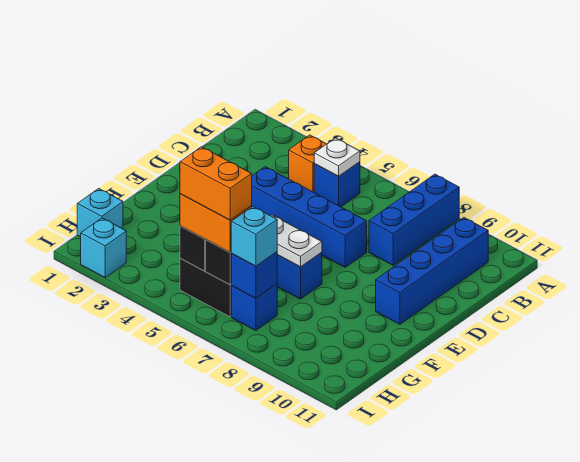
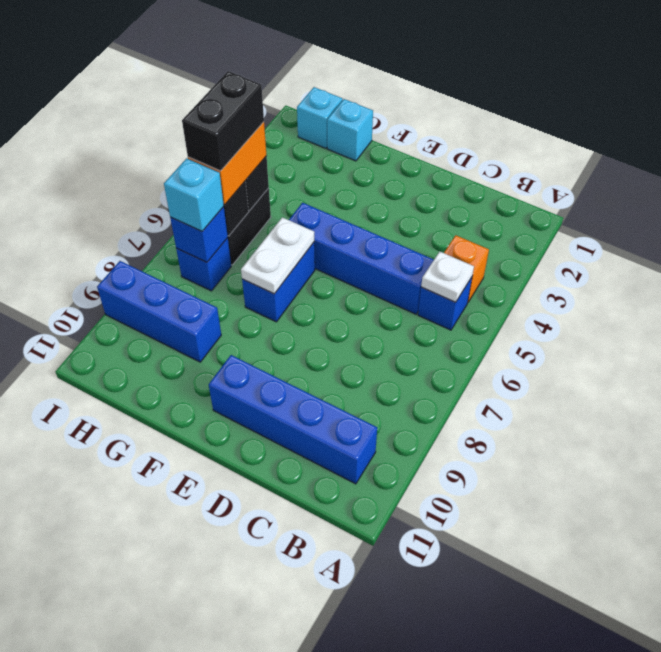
blue brick A8:C8 level 1 -> blue brick G9:I9 level 1
blue brick D4:D7 level 1 -> blue brick C5:F5 level 1
orange brick H5:H6 level 4 -> black brick H5:H6 level 4
cyan brick I2 level 1 -> cyan brick G1 level 1

